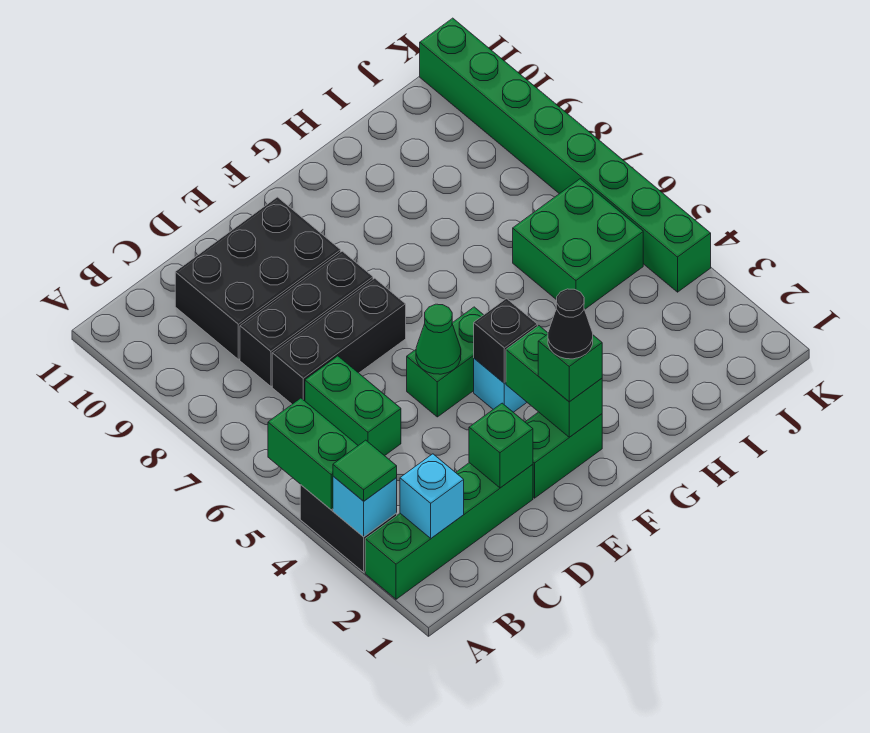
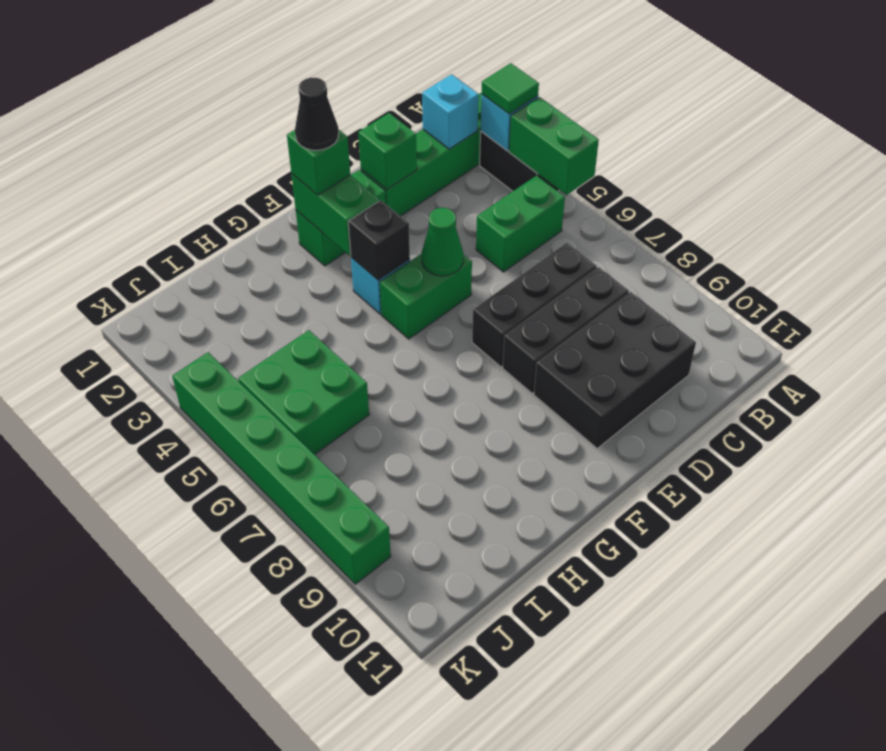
green brick C5:C6 level 1 -> green brick B5:C5 level 1
green brick K4:K11 level 1 -> green brick K4:K9 level 1

